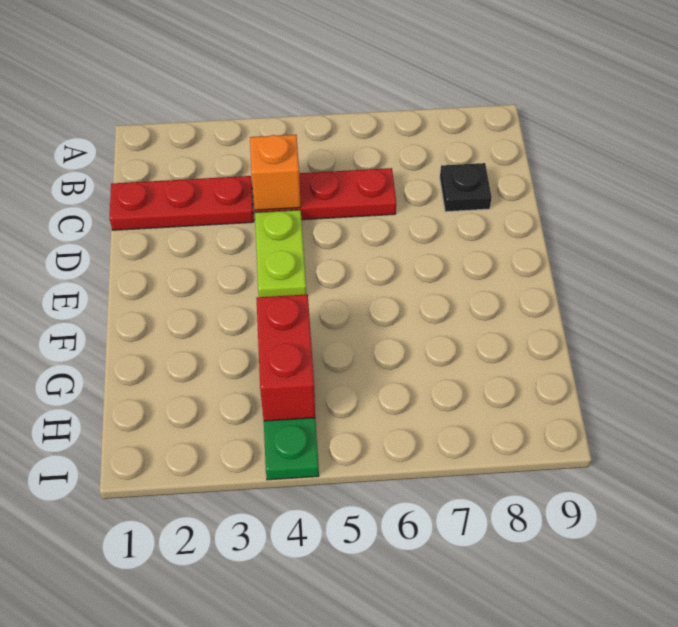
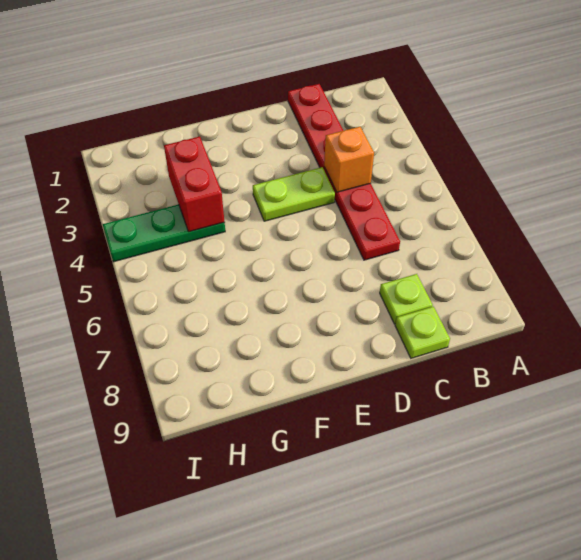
black plate C8 level 1 -> lime plate C8 level 1
none -> lime plate C9 level 1
red brick G4:H4 level 2 -> red brick G3:G4 level 2

